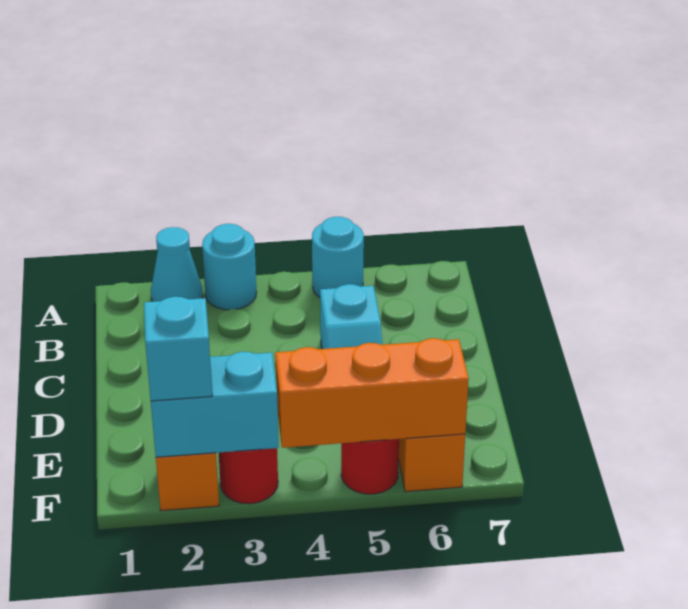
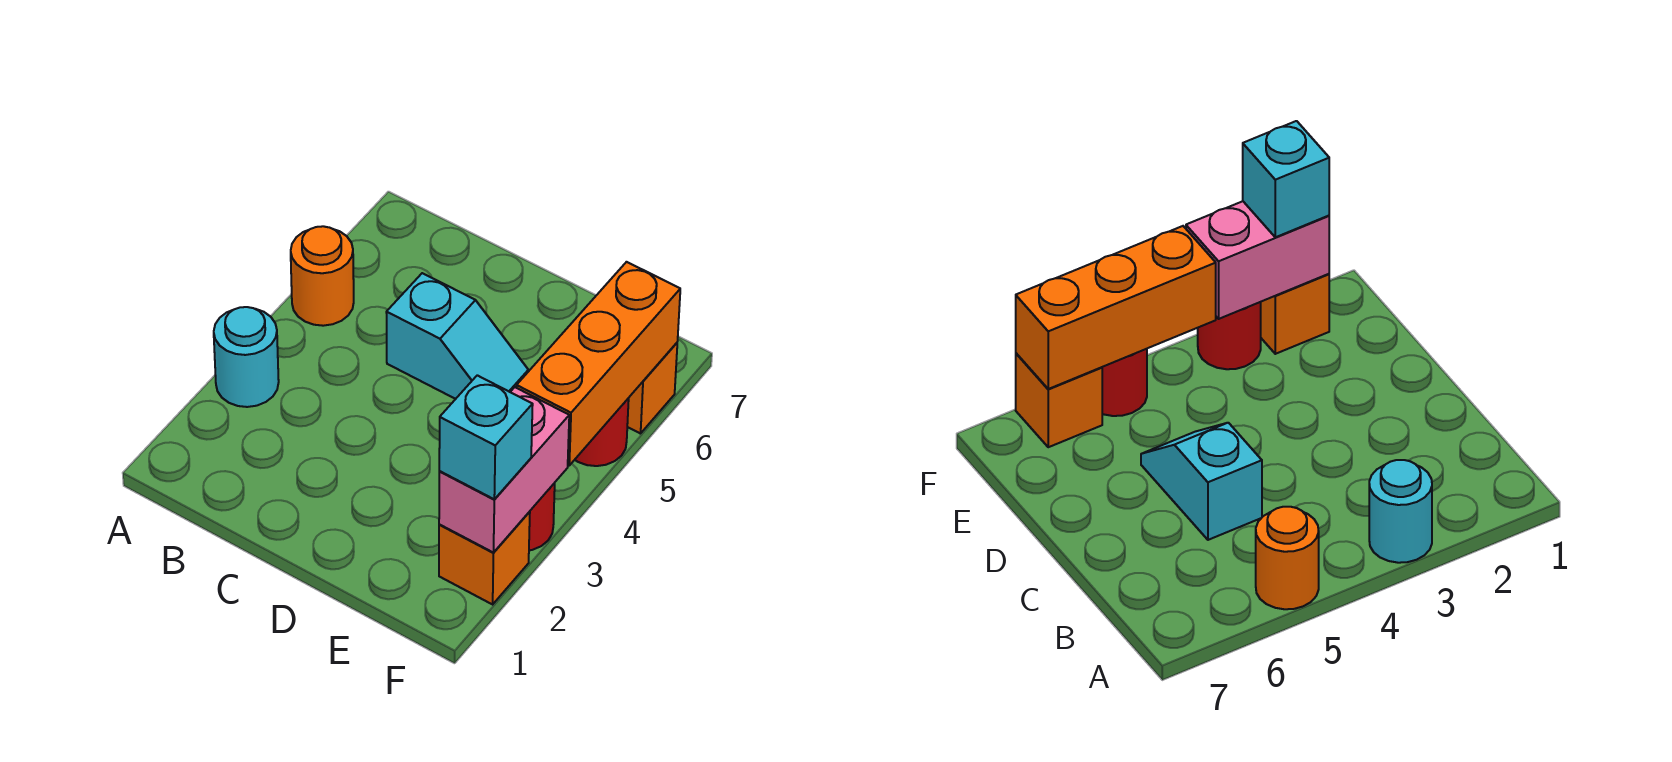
cyan cone A2 level 1 -> none
cyan round brick A5 level 1 -> orange round brick A5 level 1
cyan brick F2:F3 level 2 -> pink brick F2:F3 level 2

